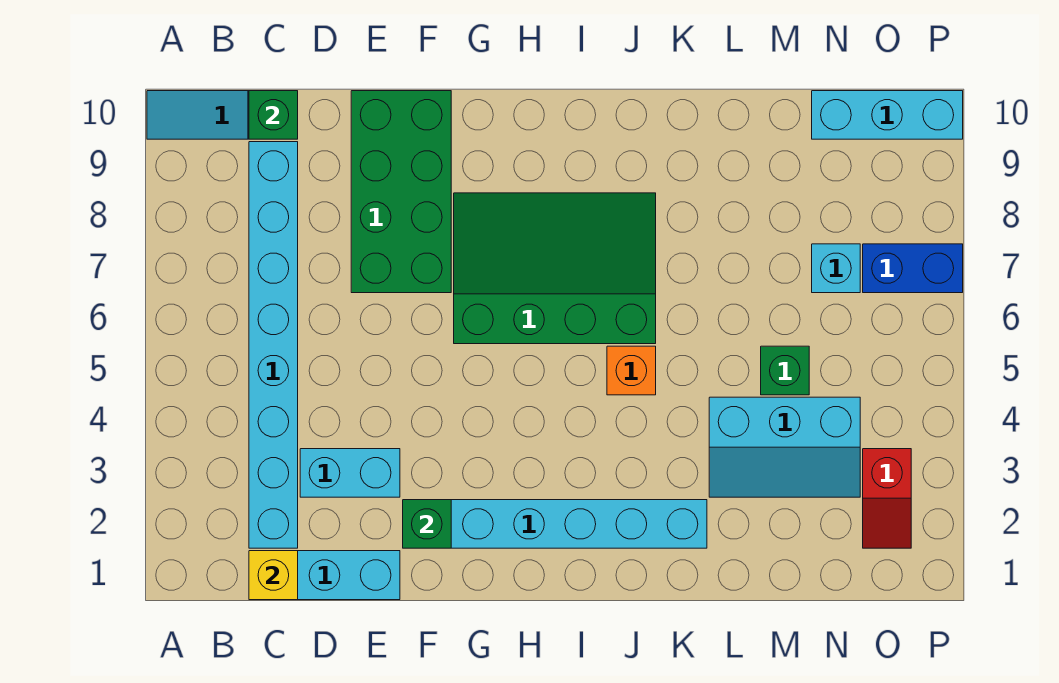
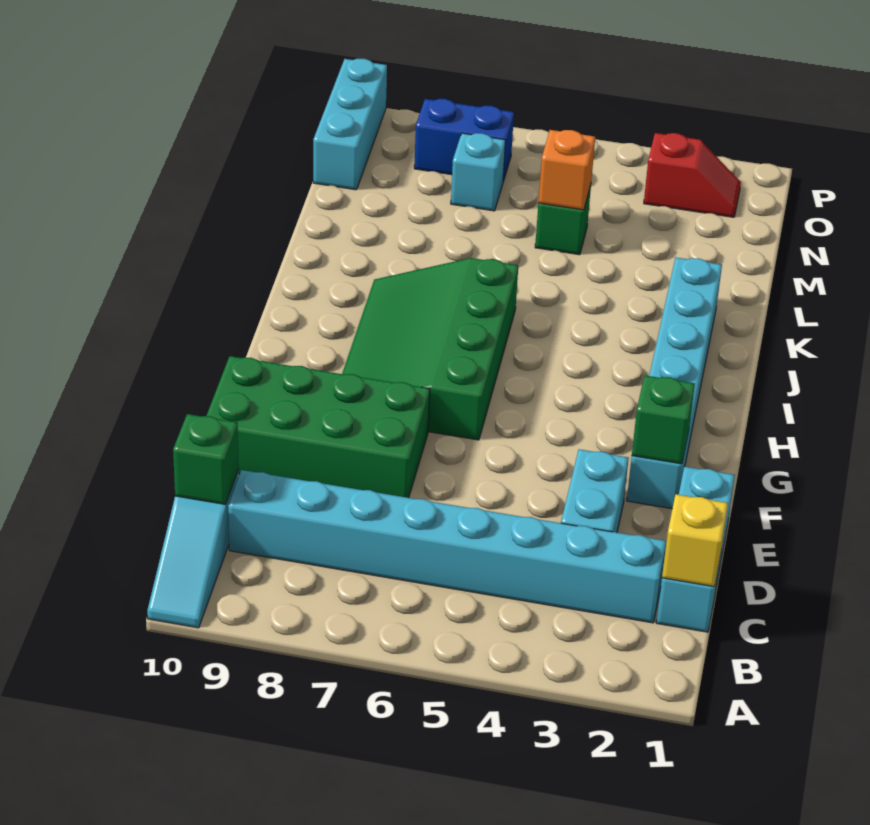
orange brick J5 level 1 -> orange brick M5 level 2
cyan slope L3:N4 level 1 top 4 -> none
blue brick O7:P7 level 1 -> blue brick O7:O8 level 1

